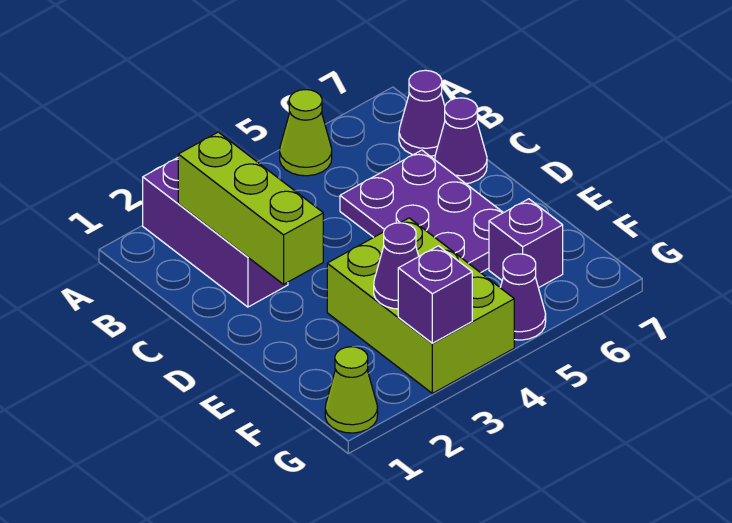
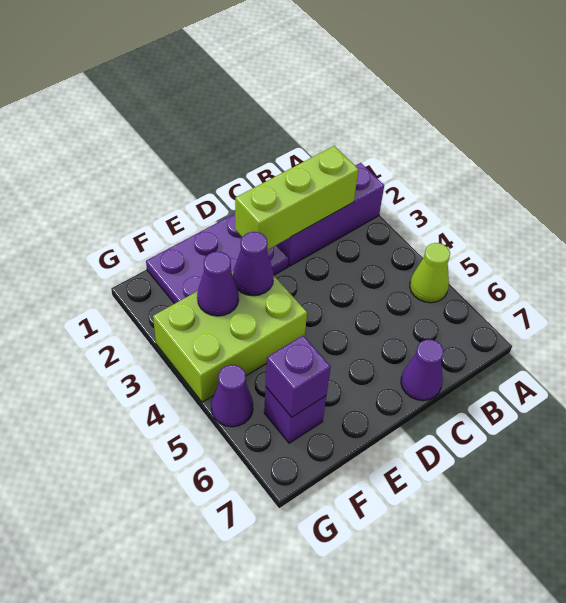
purple cone B7 level 1 -> purple cone E3 level 2
purple plate C5:E6 level 1 -> purple plate D1:F2 level 1
lime cone G1 level 1 -> none
purple brick G3 level 2 -> purple brick F6 level 2

